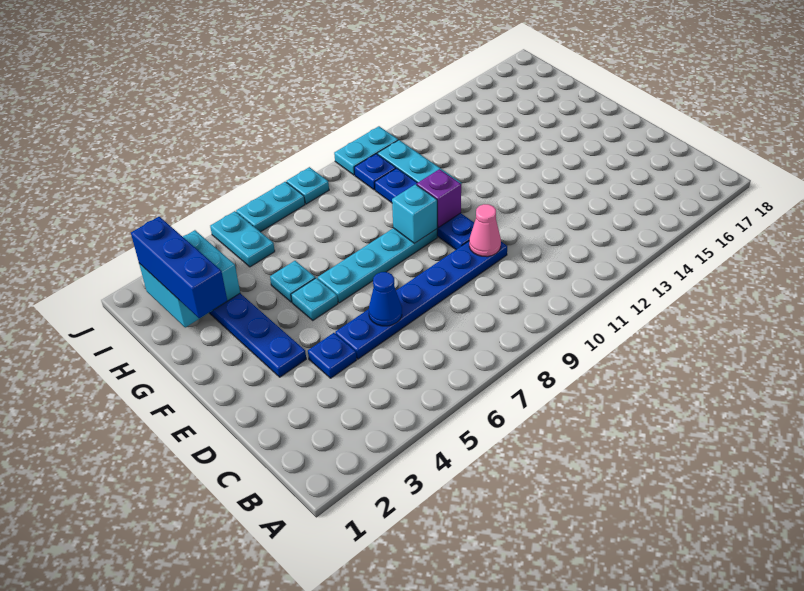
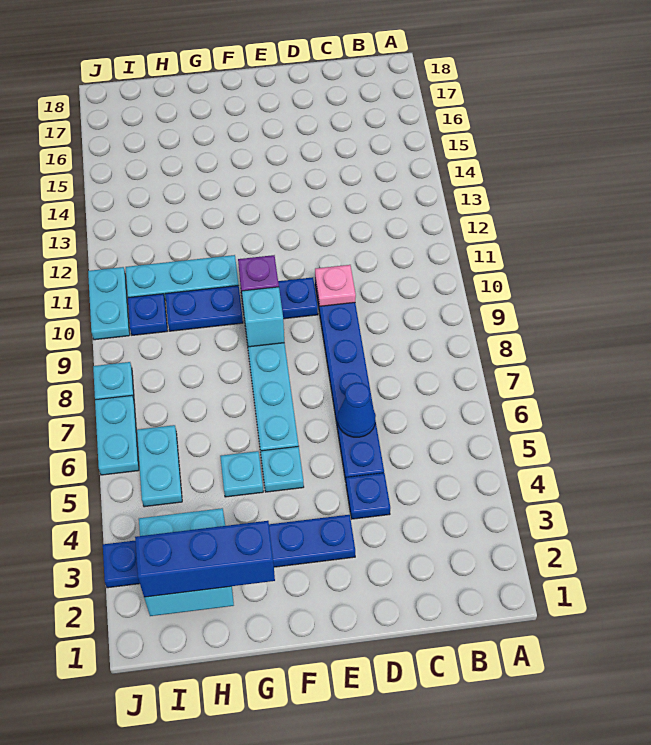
pink cone D10 level 2 -> pink plate D10 level 2
cyan plate I5:J5 level 1 -> cyan plate I5:I6 level 1

